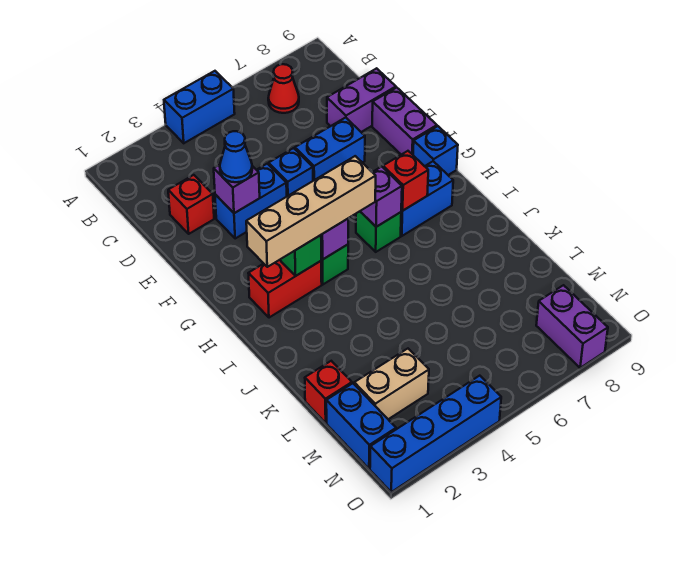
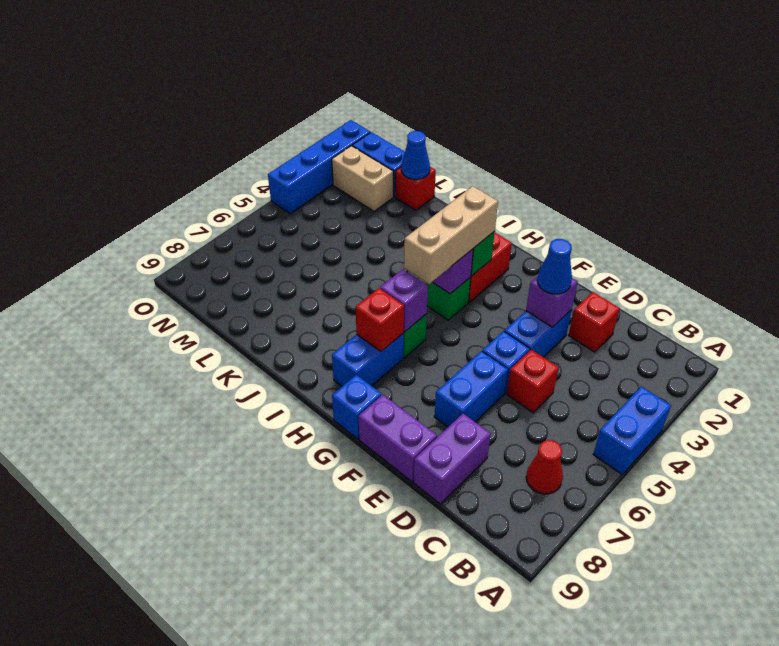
none -> red brick D5 level 1
tan brick H2:H5 level 3 -> tan brick H3:H5 level 3
none -> blue cone L1 level 2
tan brick M2:M3 level 1 -> tan brick M2:N2 level 1
purple brick N8:O8 level 1 -> none

